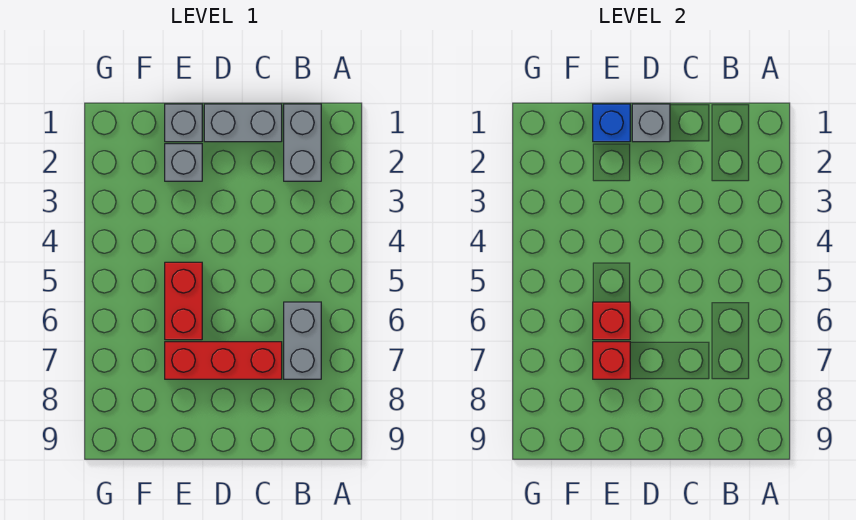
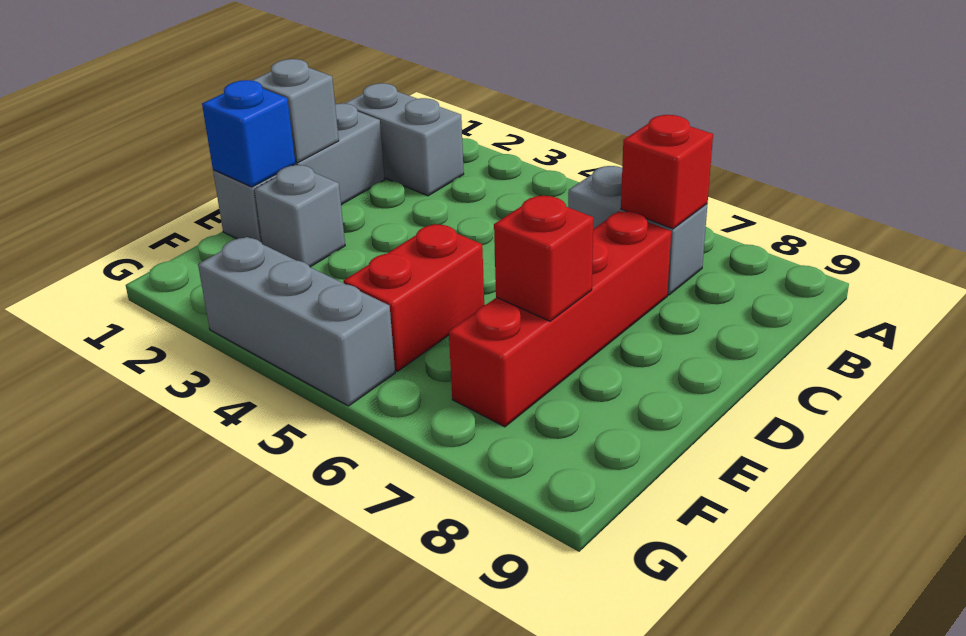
red brick C7:E7 level 1 -> red brick C7:F7 level 1
red brick E5:E6 level 1 -> red brick E5:F5 level 1
red brick E6 level 2 -> red brick B7 level 2
none -> grey brick G3:G5 level 1

